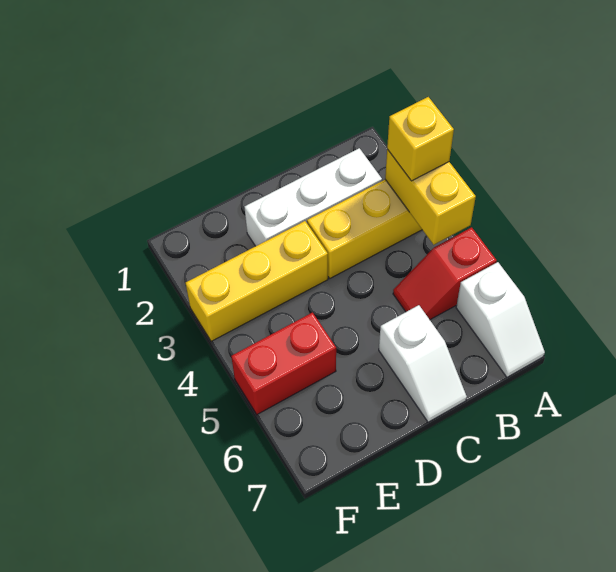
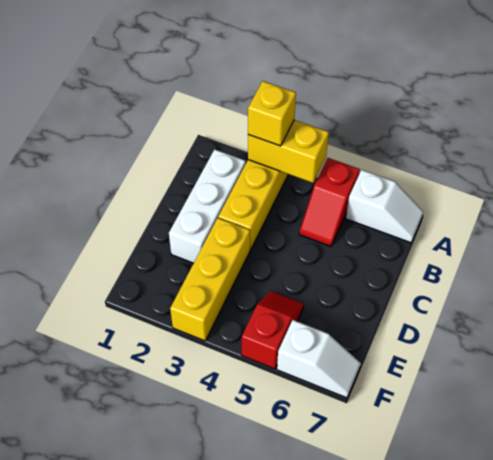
white slope C6:C7 level 1 top 6 -> white slope F6:F7 level 1 top 6
red brick E5:F5 level 1 -> red slope E5:F5 level 1 top F

